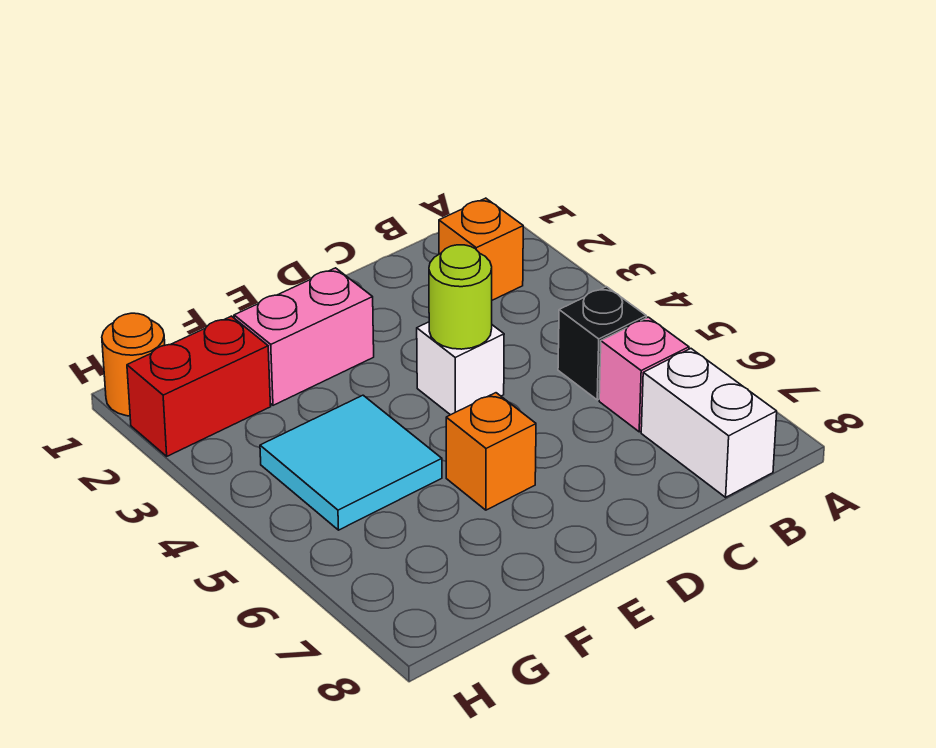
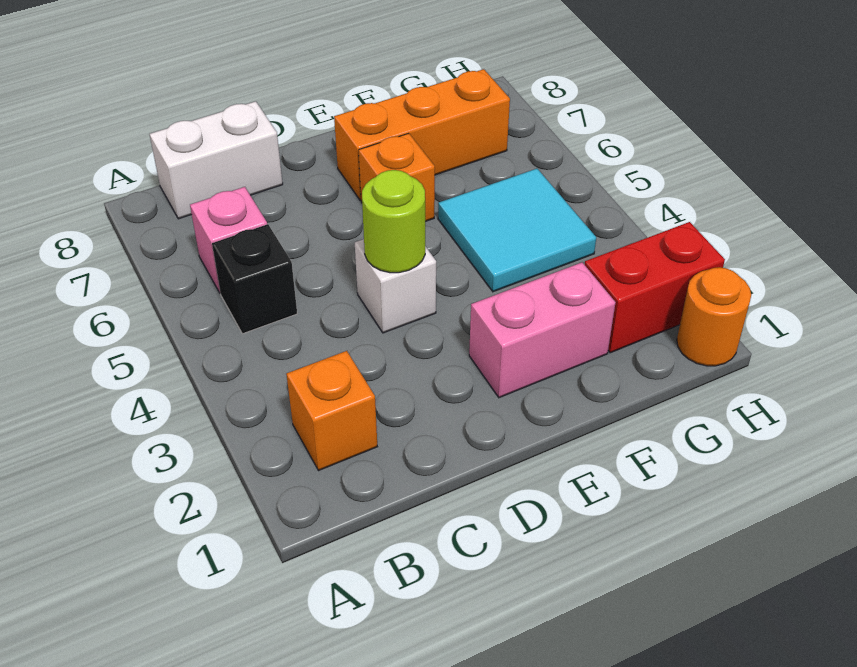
white brick B7:B8 level 1 -> white brick B8:C8 level 1
none -> orange brick E7:G7 level 1

